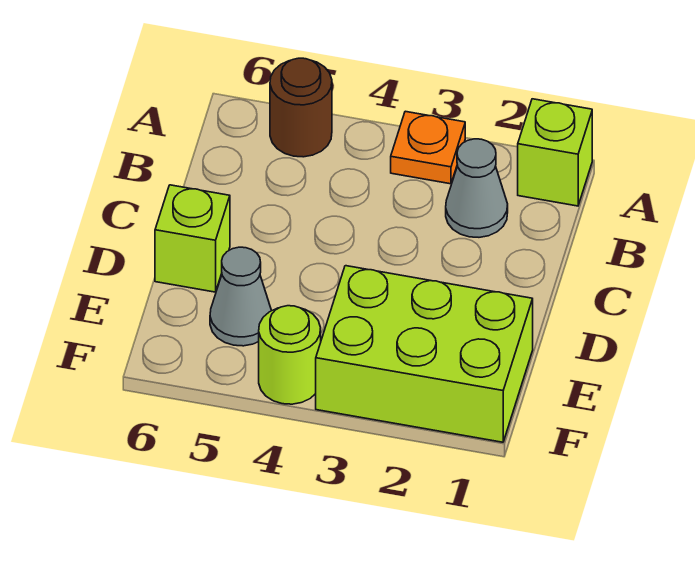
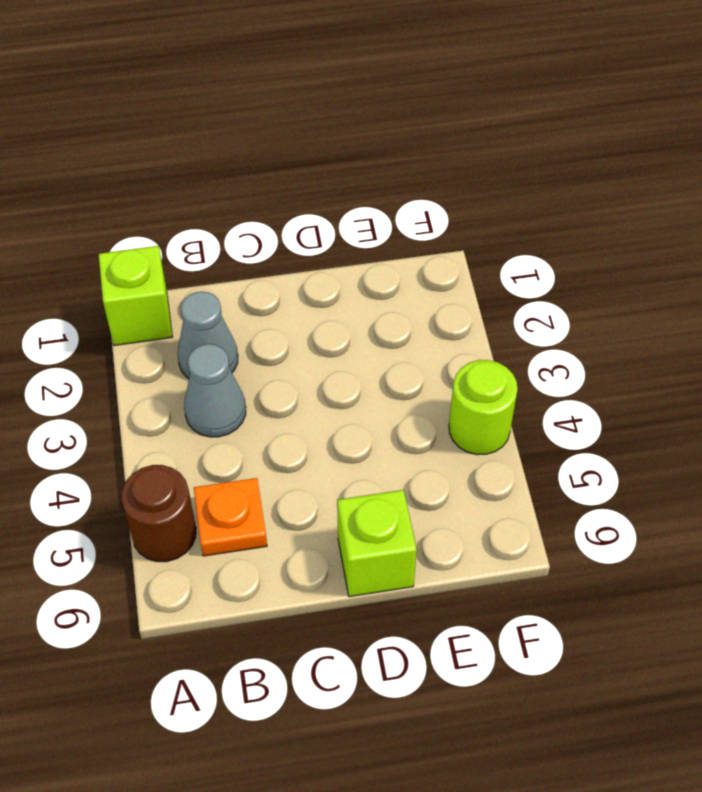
orange plate A3 level 1 -> orange plate B5 level 1
lime brick E1:F3 level 1 -> none
grey cone E5 level 1 -> grey cone B3 level 1

